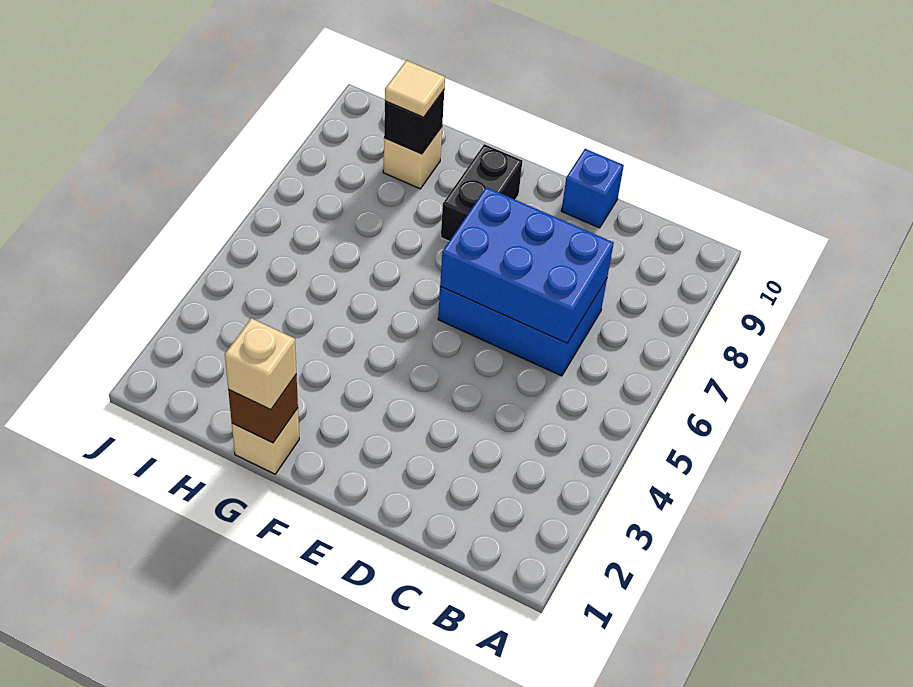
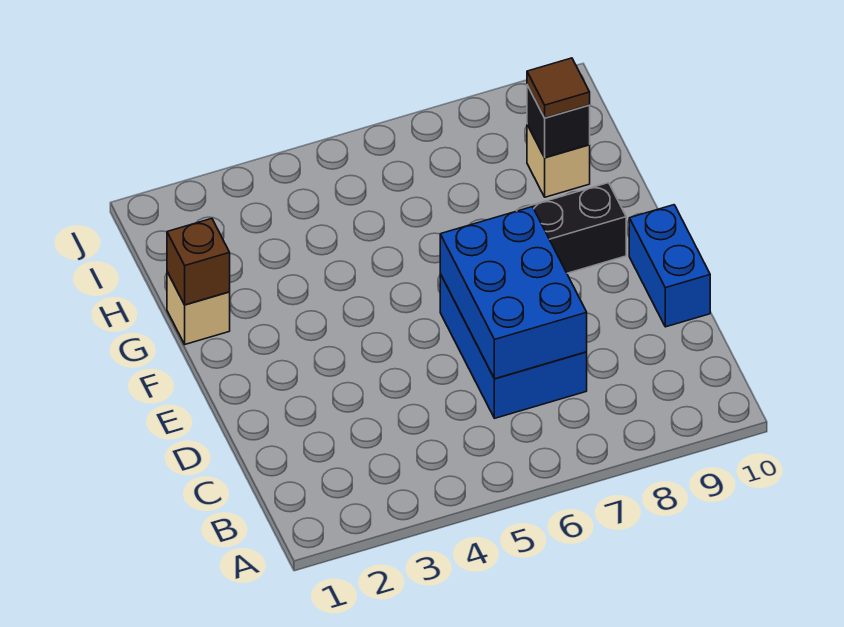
blue brick D10 level 1 -> blue brick D10:E10 level 1
tan brick G1 level 3 -> none
tan tile H9 level 3 -> brown tile H9 level 3

